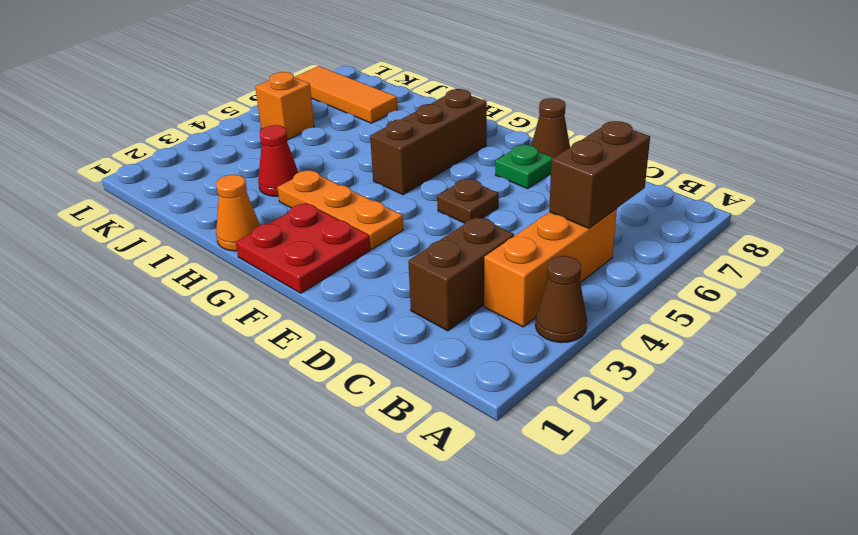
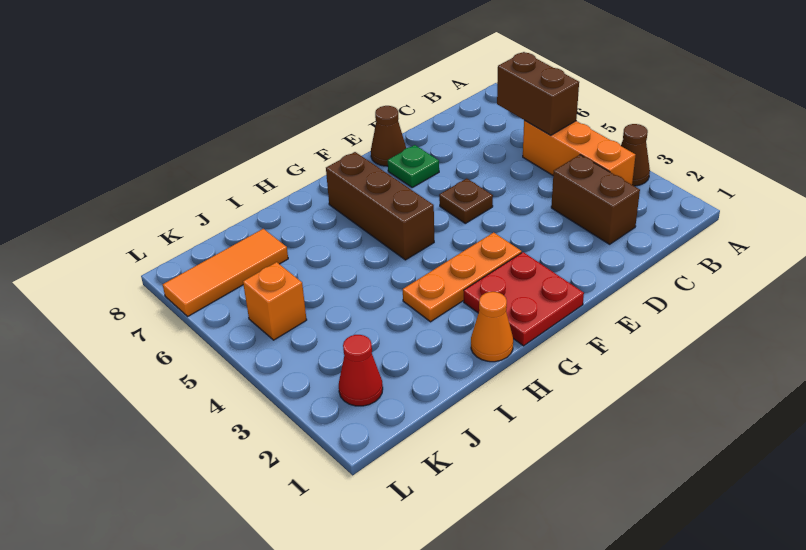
red cone I3 level 1 -> red cone K2 level 1

